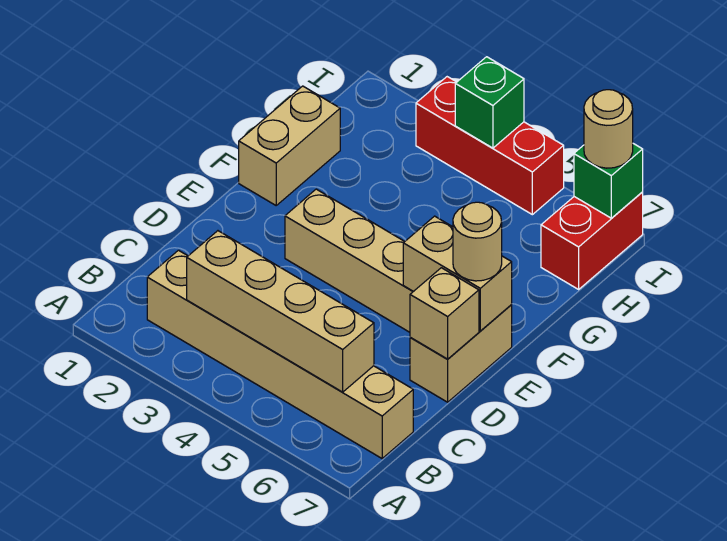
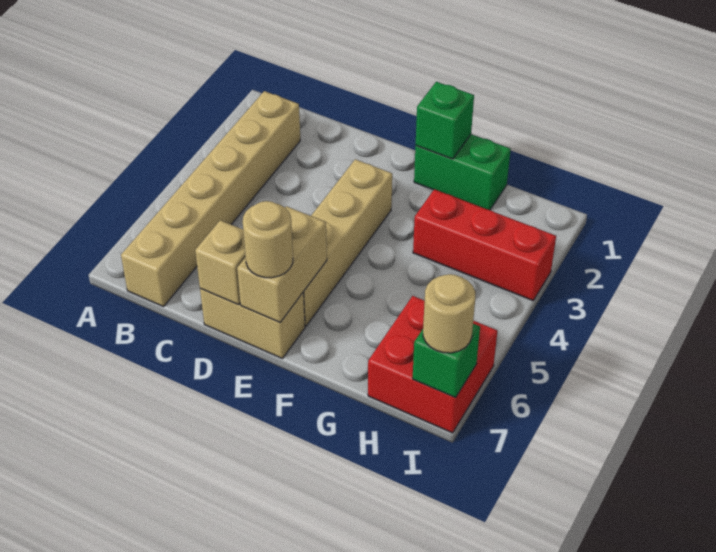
tan brick B3:B6 level 2 -> none
tan brick F1:G1 level 1 -> green brick F1:G1 level 1
red brick H7:I7 level 1 -> red brick H6:I7 level 1
red brick I3:I5 level 1 -> red brick G3:I3 level 1
green brick I4 level 2 -> green brick F1 level 2

